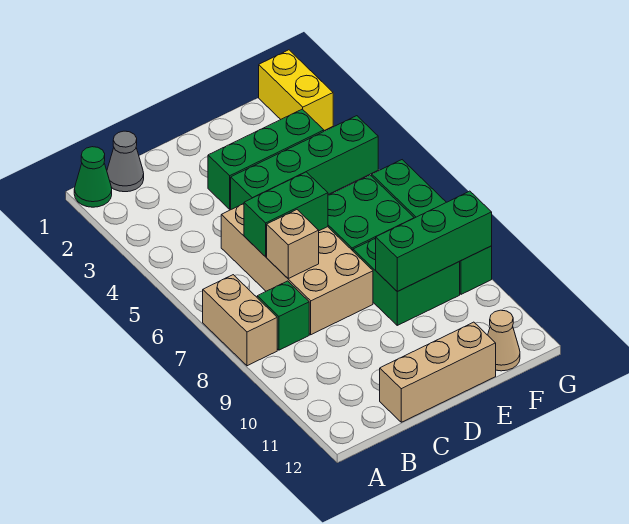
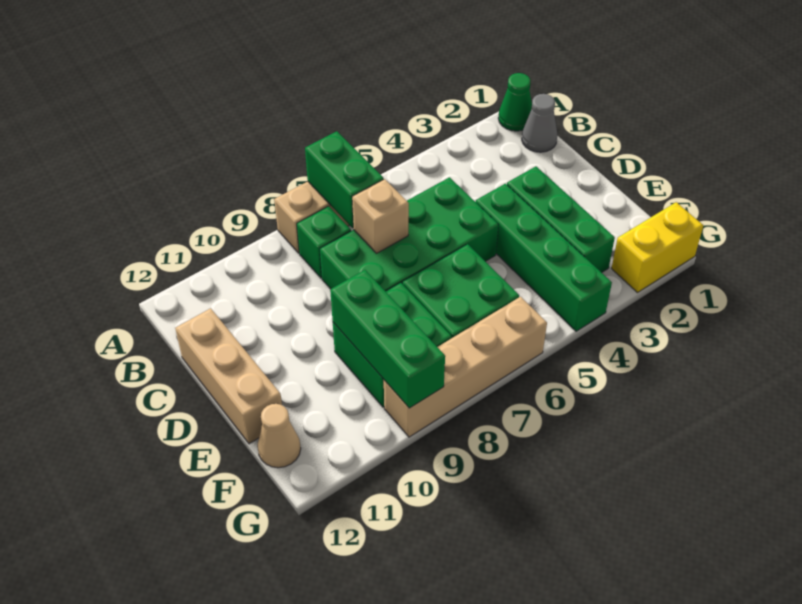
tan brick C5:D8 level 1 -> green brick C5:D8 level 1
green brick C6:D6 level 2 -> green brick A7:B7 level 2
green brick G6:G9 level 1 -> tan brick G6:G9 level 1

